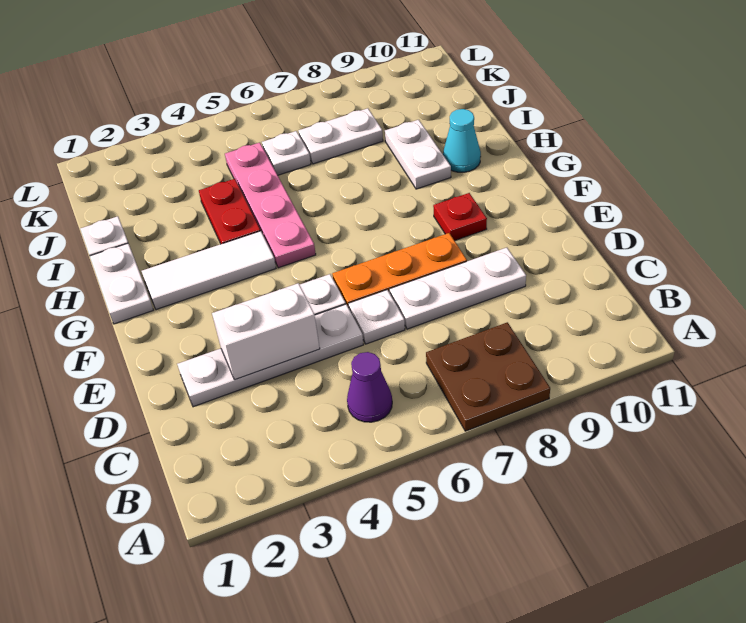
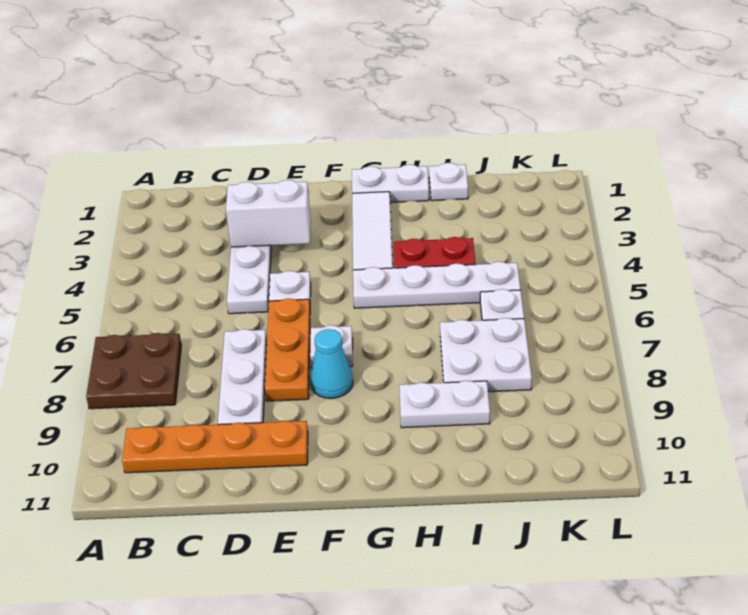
purple cone B5 level 1 -> none
none -> orange plate B10:E10 level 1
white brick D3:D4 level 2 -> white brick D3:E3 level 2
white plate D6 level 1 -> white plate F7 level 1
red plate F9 level 1 -> none
pink plate G5:J5 level 1 -> white plate G5:J5 level 1
cyan cone H10 level 1 -> cyan cone F8 level 1
white plate J7:J8 level 1 -> white plate I7:J8 level 1

